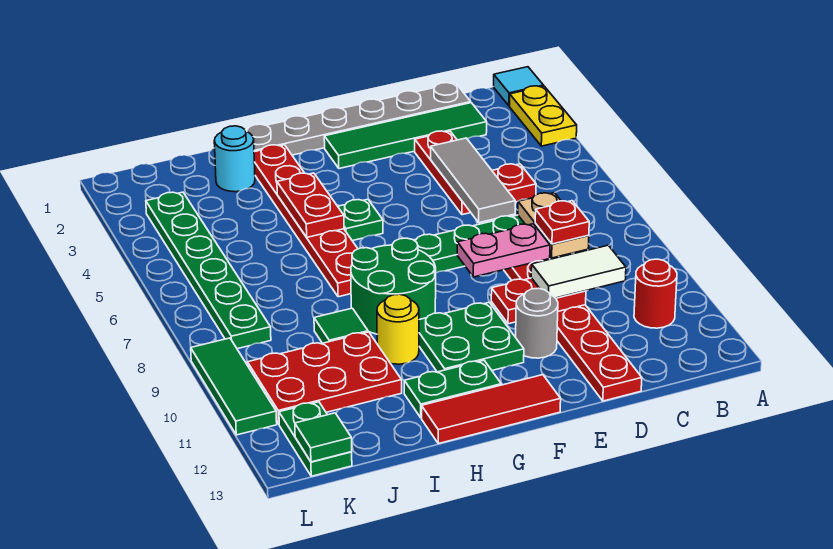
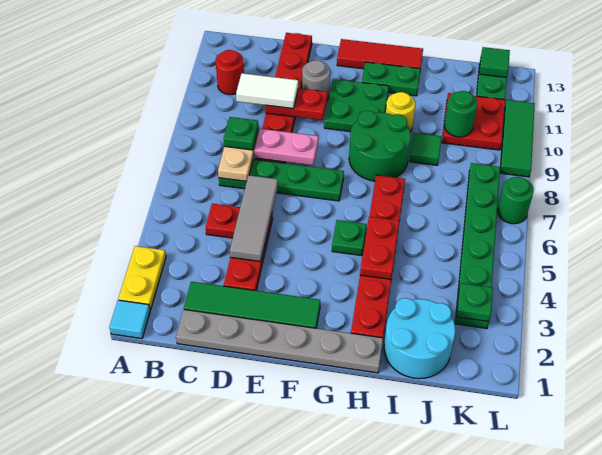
red plate C8 level 3 -> green plate C8 level 3
cyan round brick I2 level 1 -> cyan round brick I1:J2 level 1
red plate I10:K11 level 1 -> red plate J10:K11 level 1
none -> green round brick J10 level 2
none -> green plate K3 level 2
none -> green round brick L7 level 1

